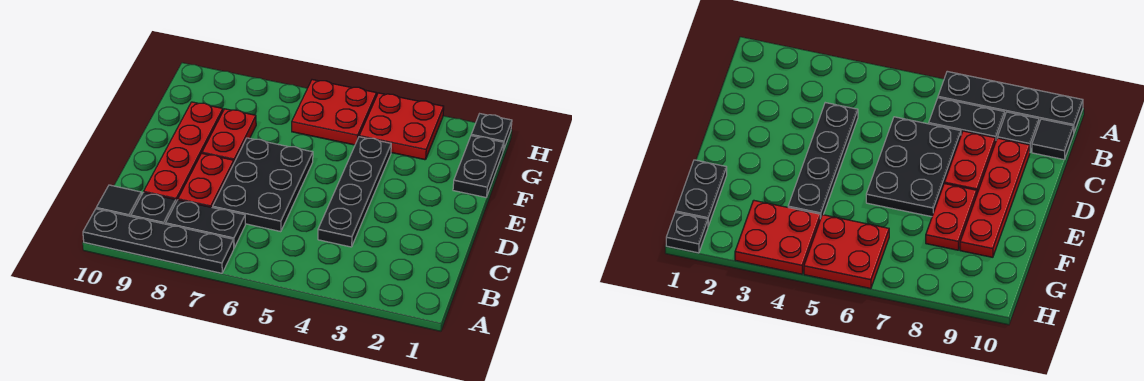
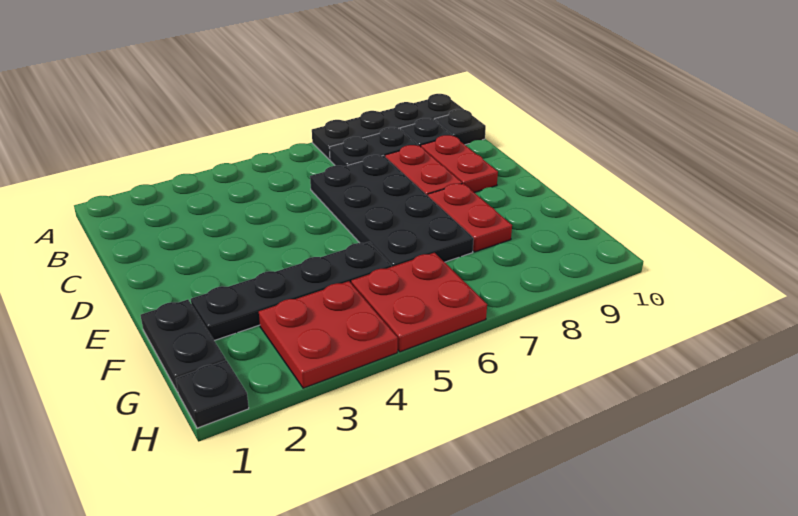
black tile B10 level 1 -> black plate B10 level 1
black plate C4:F4 level 1 -> black plate F2:F5 level 1
black plate C6:E7 level 1 -> black plate C6:F7 level 1
red plate C9:F9 level 1 -> red plate C9:D9 level 1

